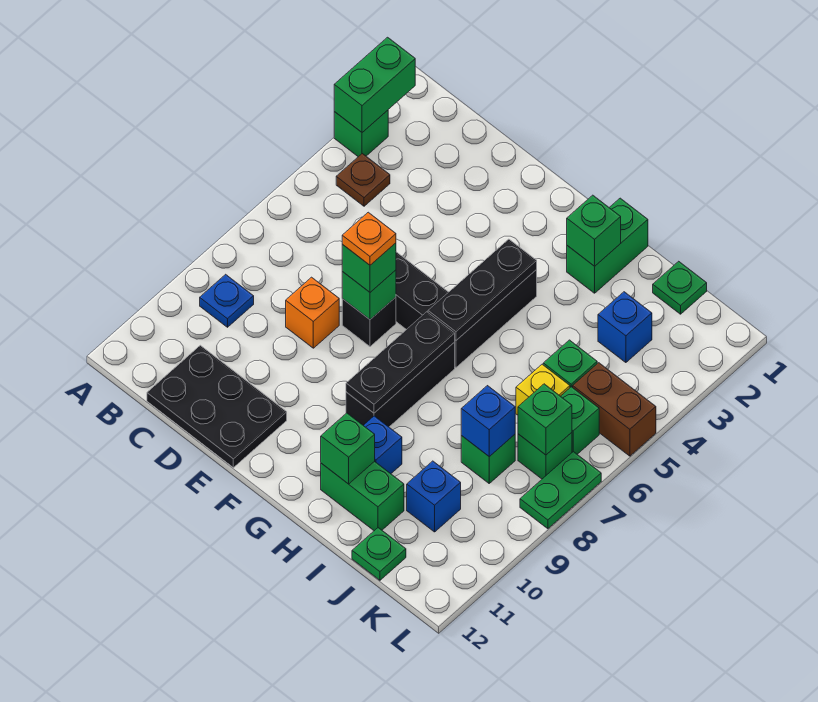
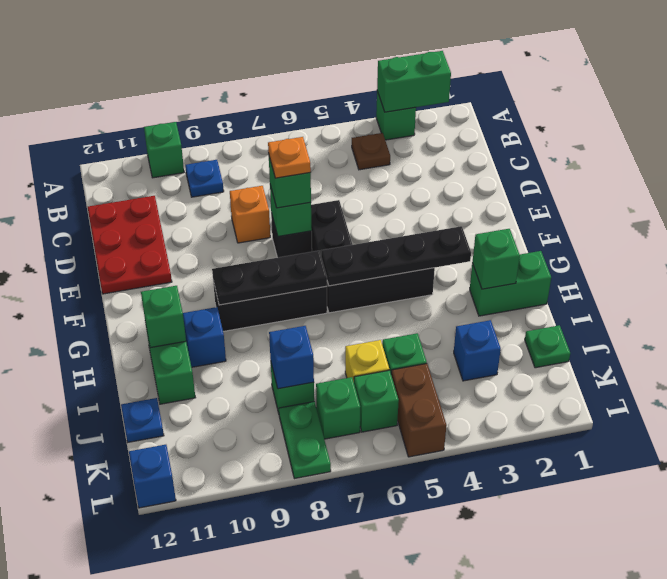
black plate C11:E12 level 1 -> red plate C11:E12 level 1
black plate G4:G6 level 2 -> black plate G3:G6 level 2
blue brick J10 level 1 -> blue brick L12 level 1
green plate J12 level 1 -> blue plate J12 level 1
green brick K7 level 2 -> green brick A10 level 1
green plate L7:L8 level 1 -> green plate K8:L8 level 1

